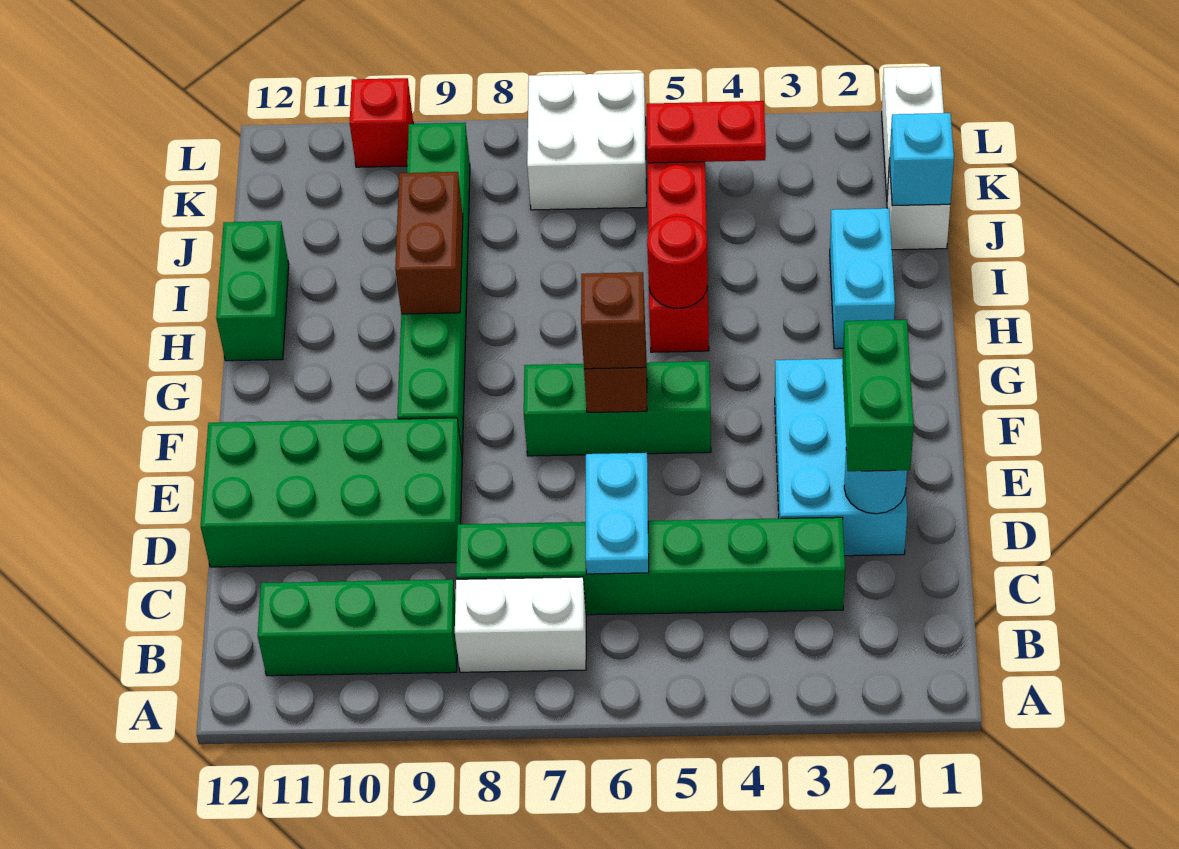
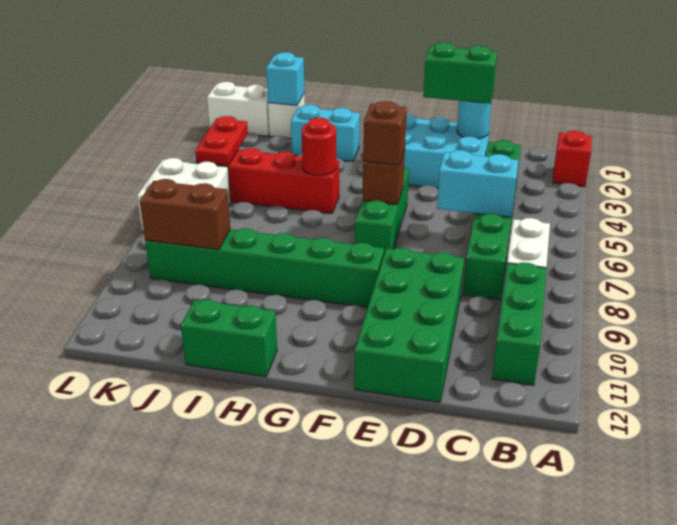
cyan plate C6:D6 level 2 -> cyan brick C6:D6 level 2
brown brick H9:I9 level 2 -> brown brick J9:K9 level 2
red brick L10 level 1 -> red brick A2 level 1

